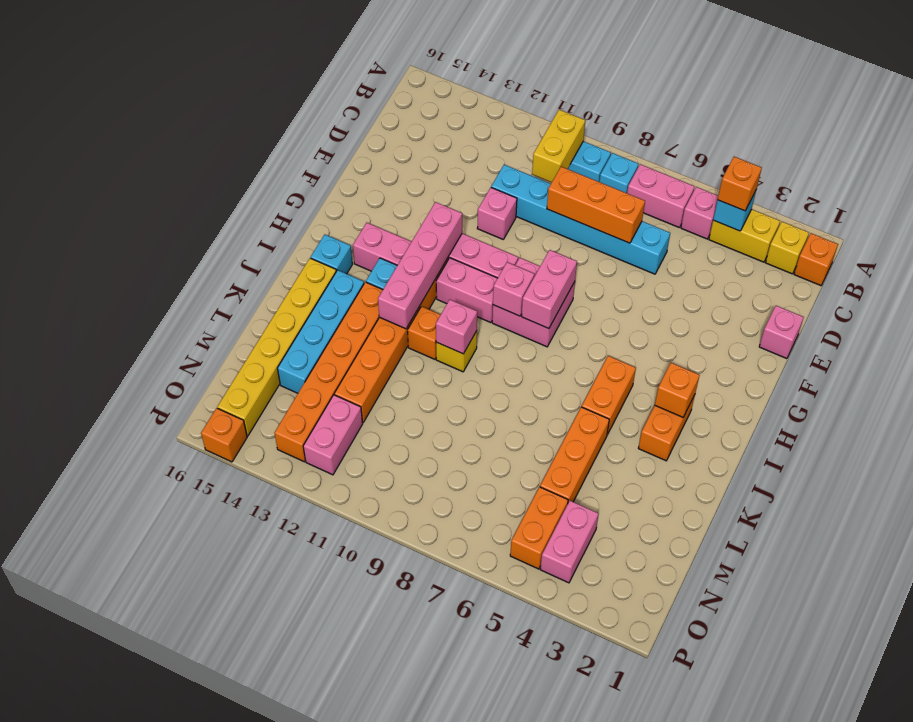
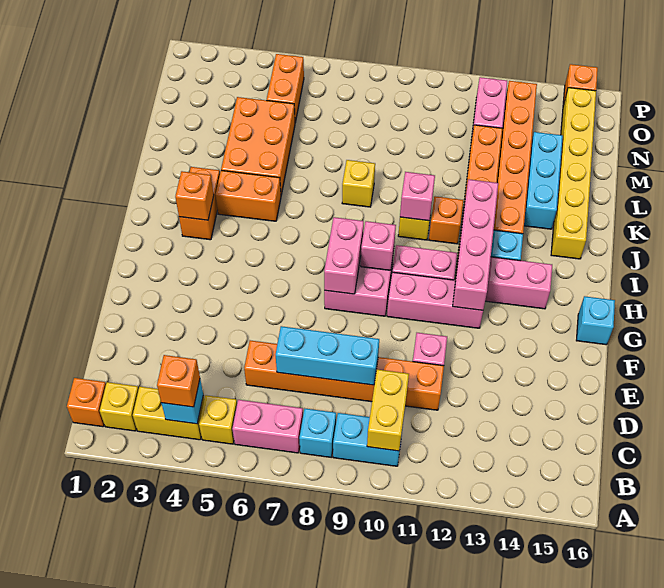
pink brick B5 level 1 -> yellow brick B5 level 1
cyan brick D6:D11 level 1 -> orange brick D6:D11 level 1
orange brick D7:D9 level 2 -> cyan brick D7:D9 level 2
pink brick E1 level 1 -> none
orange brick I5:J5 level 1 -> orange brick J4:J5 level 1
cyan brick I15 level 1 -> cyan brick G16 level 1
cyan brick J14:M14 level 1 -> cyan brick K14:M14 level 1
orange brick K5:M5 level 1 -> orange brick K4:M5 level 1
none -> yellow brick K8 level 1
pink brick N4:O4 level 1 -> none

